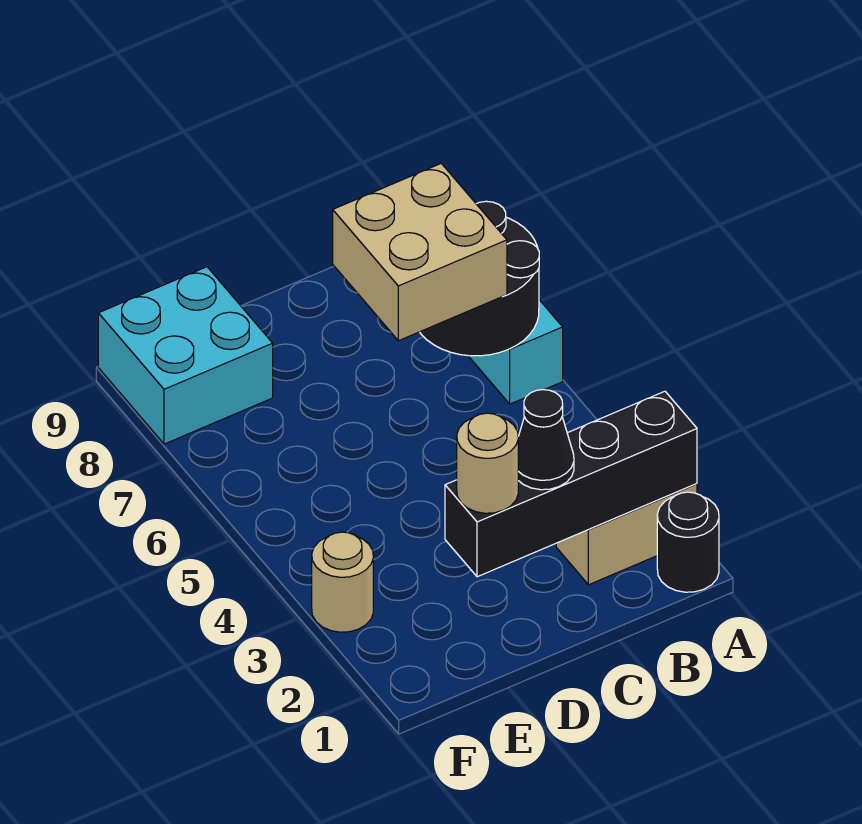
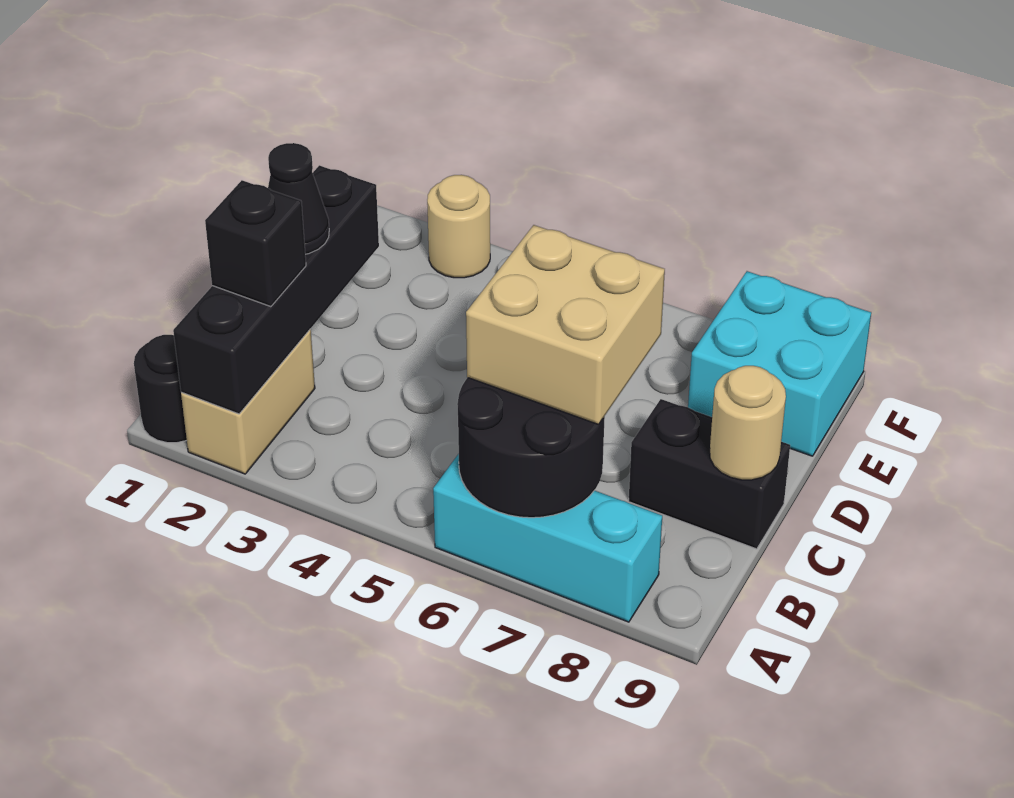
none -> black brick B2 level 3
none -> black brick C8:C9 level 1
tan round brick D2 level 3 -> tan round brick C9 level 2

